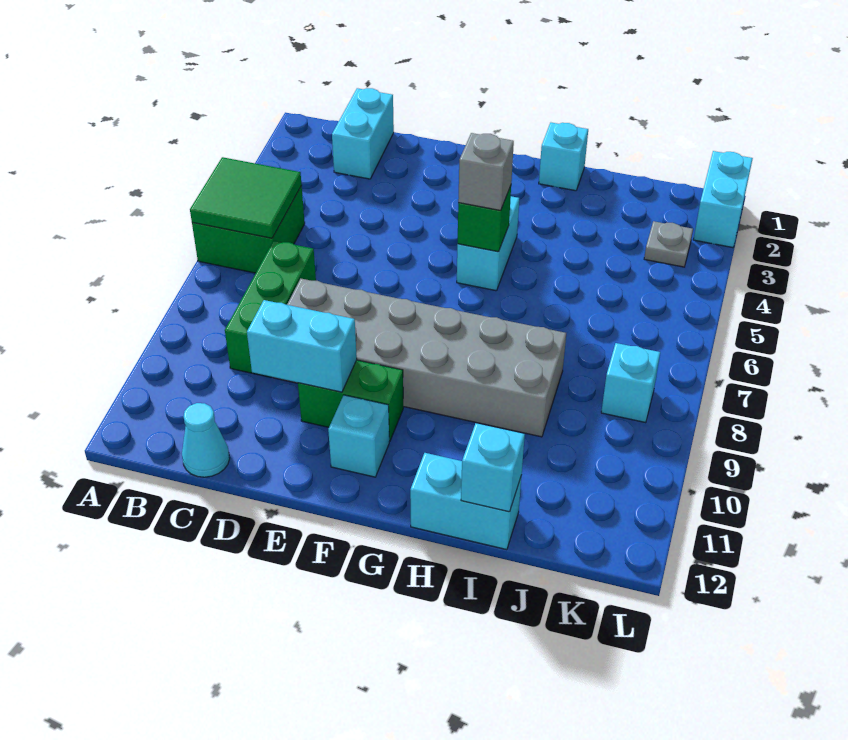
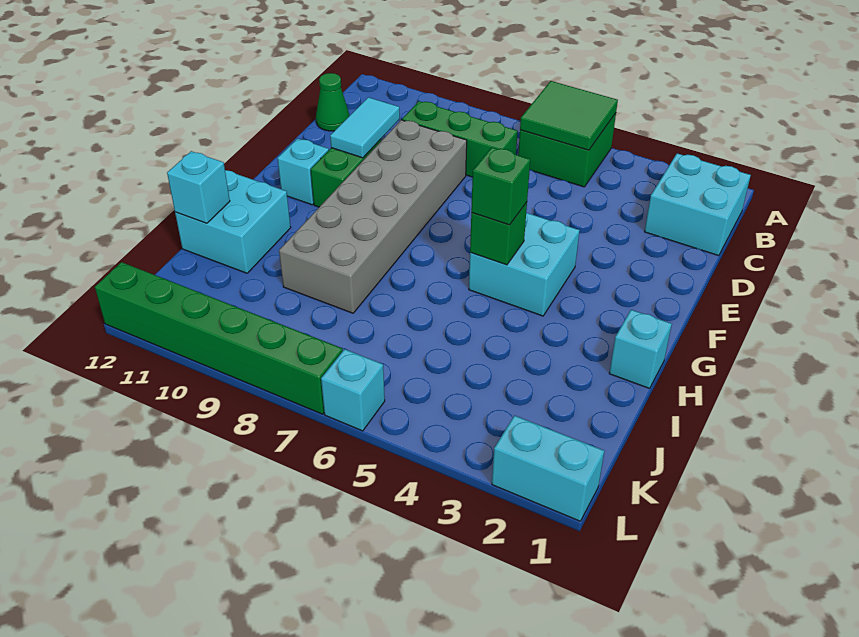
cyan brick C1:C2 level 1 -> cyan brick B1:C2 level 1
cyan cone C12 level 1 -> green cone C12 level 1
cyan brick D10:E10 level 2 -> cyan tile D10:E10 level 2
cyan brick G4:G5 level 1 -> cyan brick F4:G5 level 1
grey brick G5 level 3 -> green brick G5 level 3
cyan brick H12:I12 level 1 -> cyan brick H11:I12 level 1
grey plate K3 level 1 -> none
cyan brick K8 level 1 -> cyan brick L6 level 1
none -> green brick L7:L12 level 1

